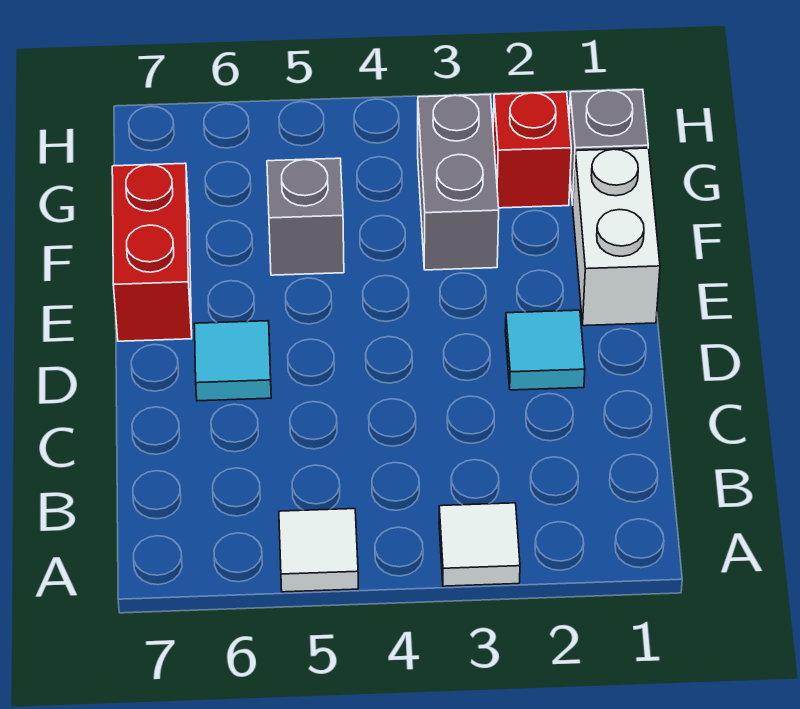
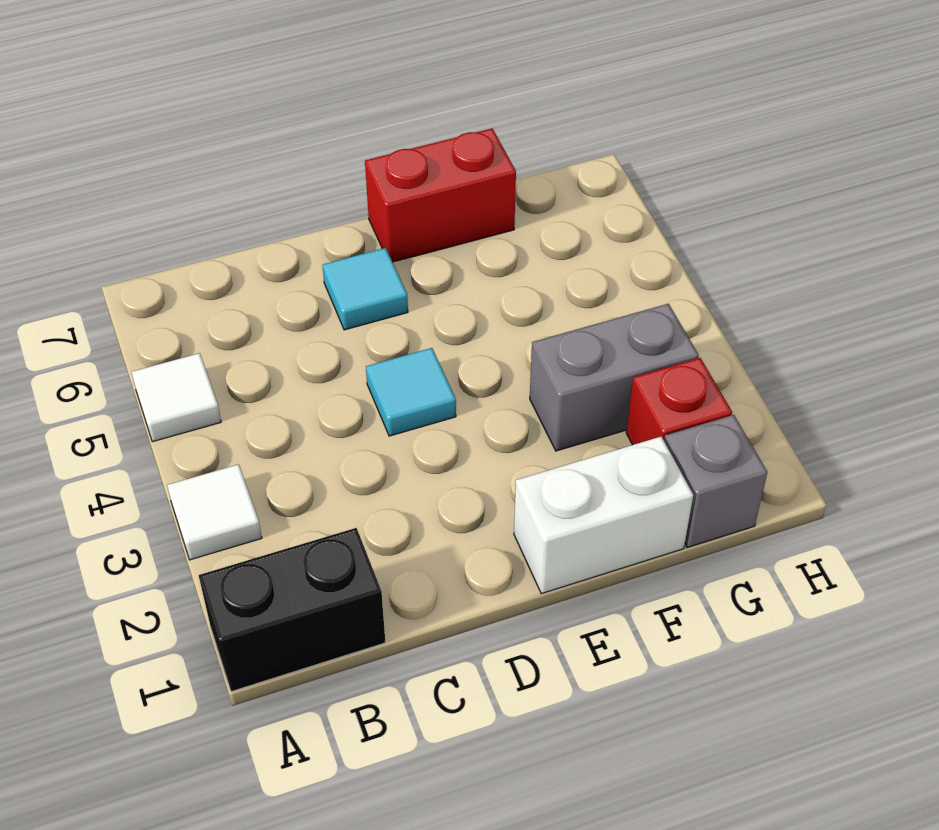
none -> black brick A1:B1 level 1
cyan tile D2 level 1 -> cyan tile D4 level 1
grey brick F5 level 1 -> none

